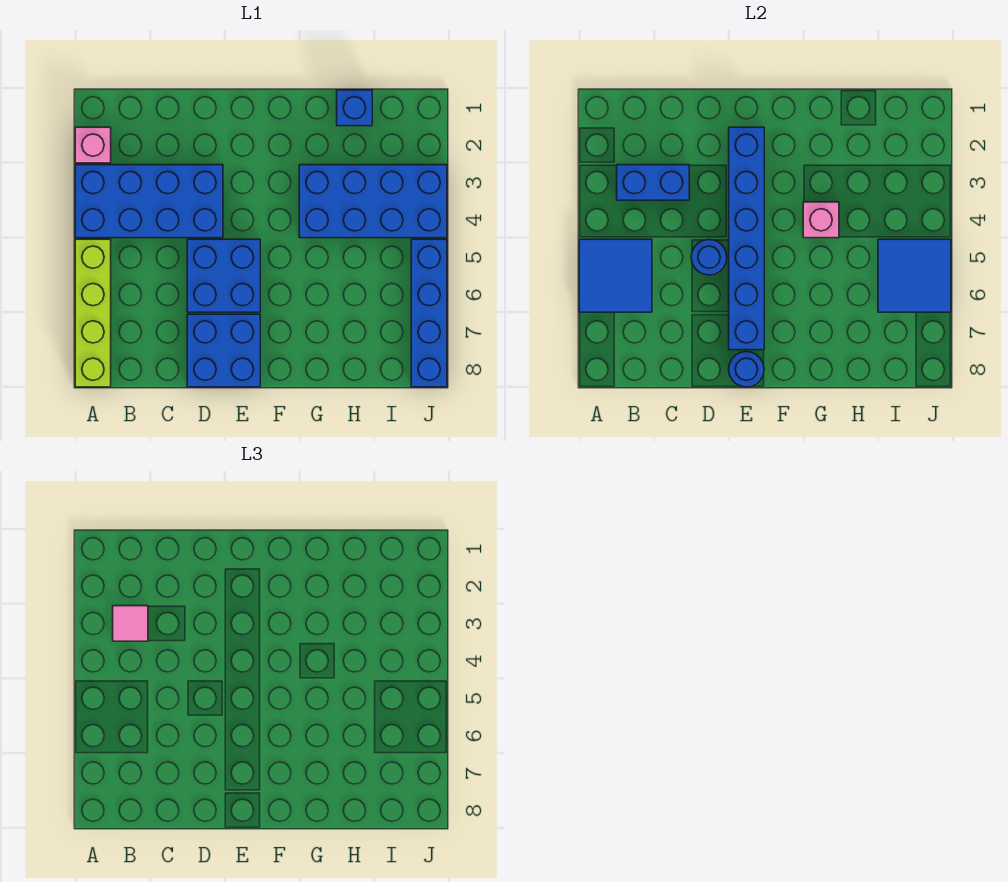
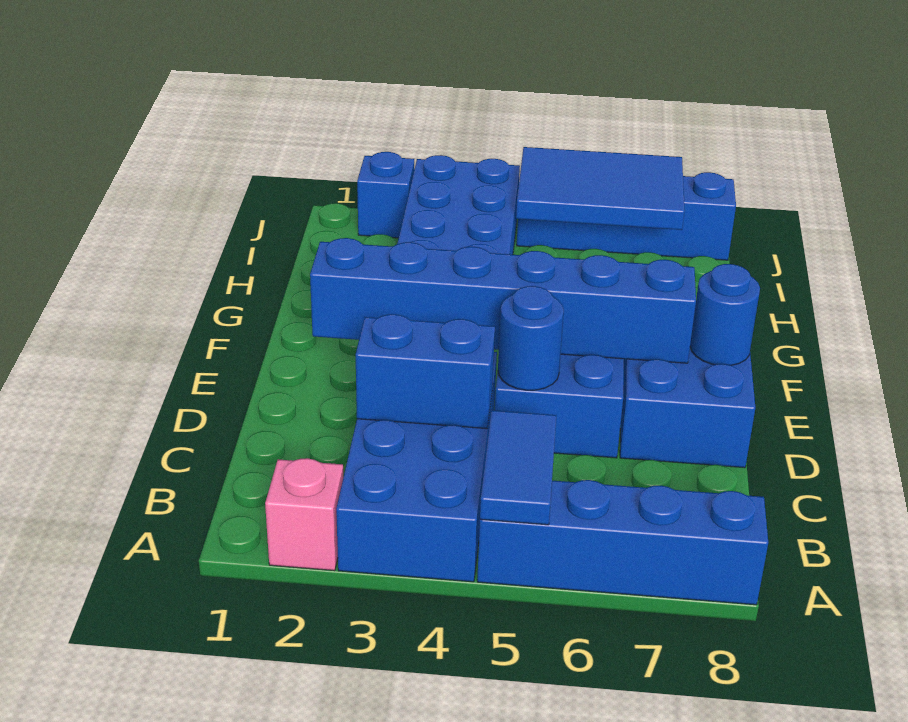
lime brick A5:A8 level 1 -> blue brick A5:A8 level 1
blue tile A5:B6 level 2 -> blue tile A5:B5 level 2
blue brick B3:C3 level 2 -> blue brick C3:C4 level 2
pink tile B3 level 3 -> none
pink brick G4 level 2 -> none
blue brick H1 level 1 -> blue brick J2 level 1
blue tile I5:J6 level 2 -> blue tile I5:J7 level 2

